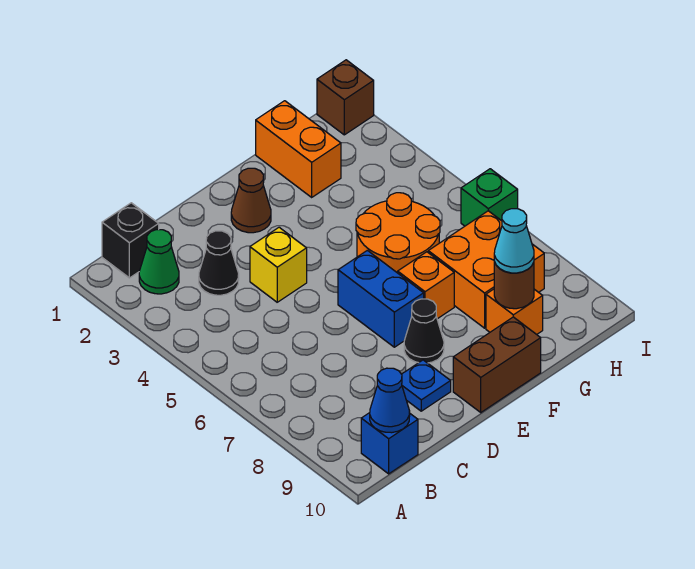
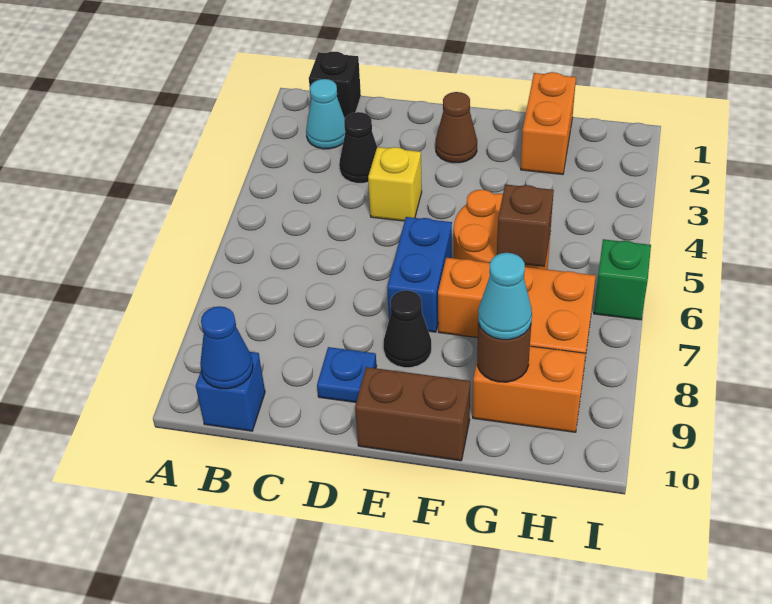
green cone B2 level 1 -> cyan cone B2 level 1
orange brick G9 level 1 -> orange brick G9:H9 level 1
brown brick I1 level 1 -> brown brick G6 level 2

